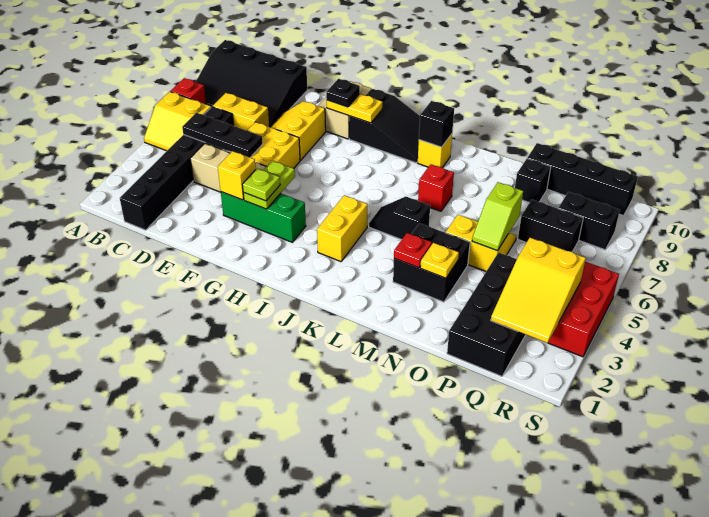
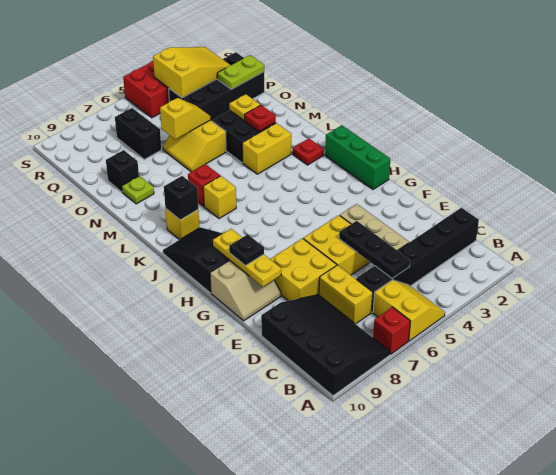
yellow slope E7:F8 level 1 top F -> yellow brick E7:F8 level 1
green brick F3:H3 level 1 -> green brick H1:J1 level 1
yellow brick F3 level 2 -> yellow brick K7 level 1
lime plate G3:G4 level 2 -> lime plate P1:P2 level 2
lime plate G3 level 3 -> lime plate N9 level 1
yellow plate G9:H9 level 2 -> yellow plate F9:H9 level 2
yellow brick J3:J4 level 1 -> yellow brick L3:L4 level 1
none -> red plate K2 level 1
black slope K5:L5 level 1 top L -> none
lime slope O5:O6 level 2 top 6 -> yellow slope O5:O6 level 2 top 6
black brick O10:R10 level 1 -> none
black brick Q8:R8 level 1 -> none

